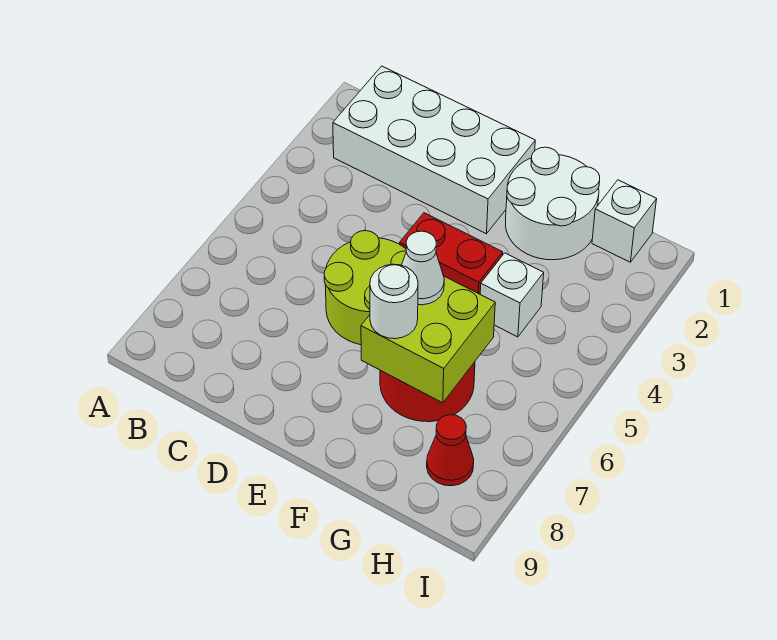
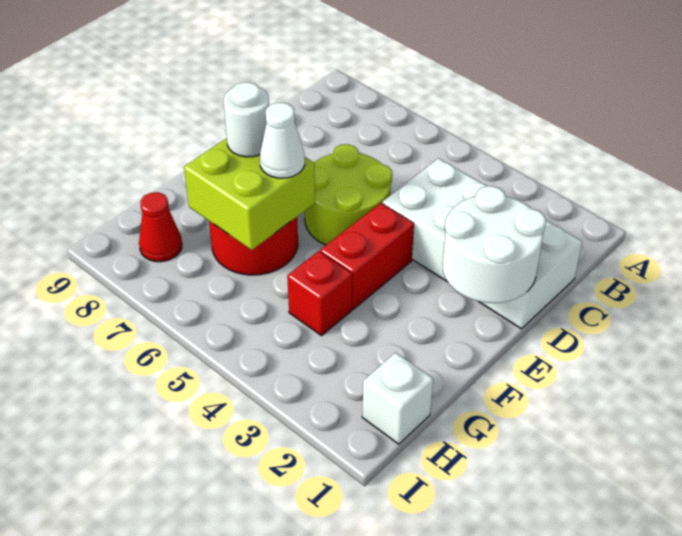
white brick B1:E2 level 1 -> white brick C1:D4 level 1
white round brick F1:G2 level 1 -> white round brick D1:E2 level 2
white brick G4 level 1 -> red brick G4 level 1

